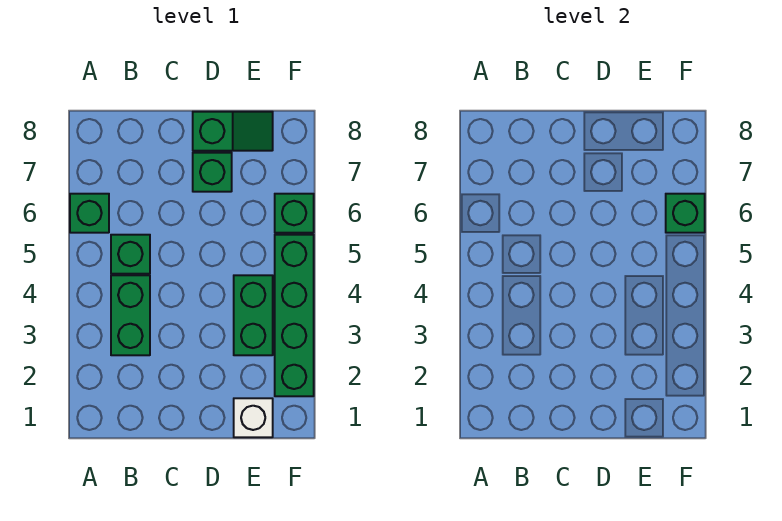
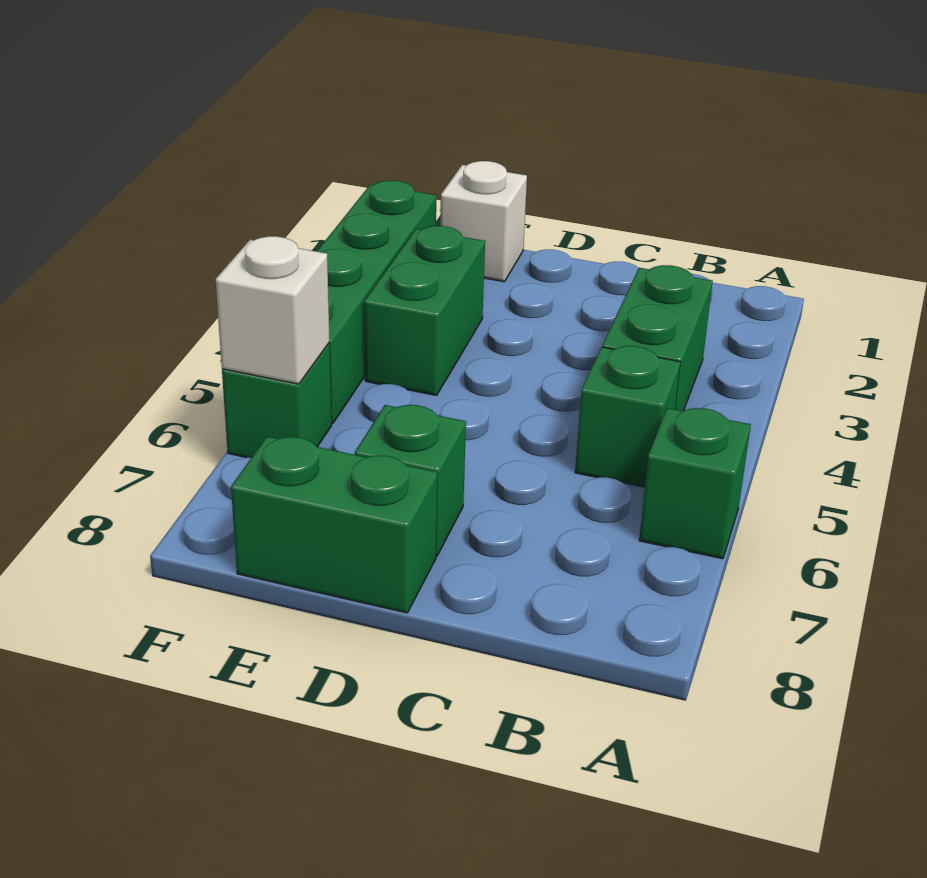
green slope D8:E8 level 1 top D -> green brick D8:E8 level 1
green brick F6 level 2 -> white brick F6 level 2

